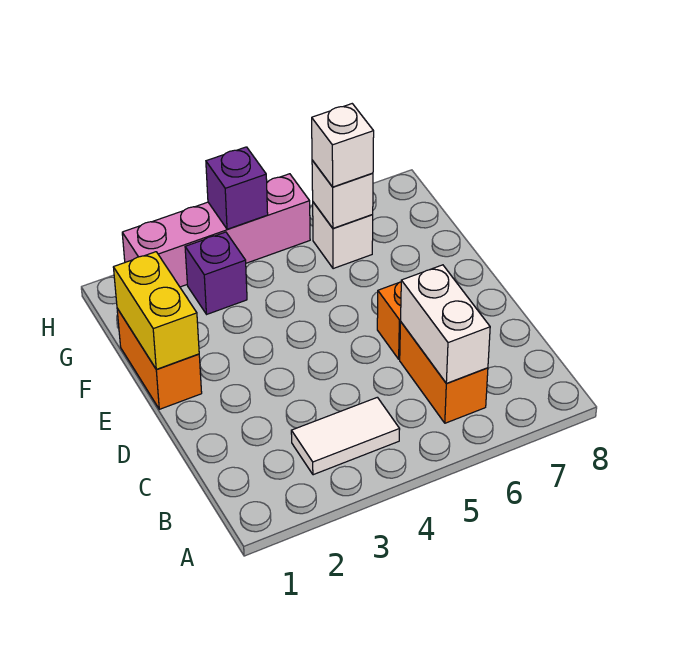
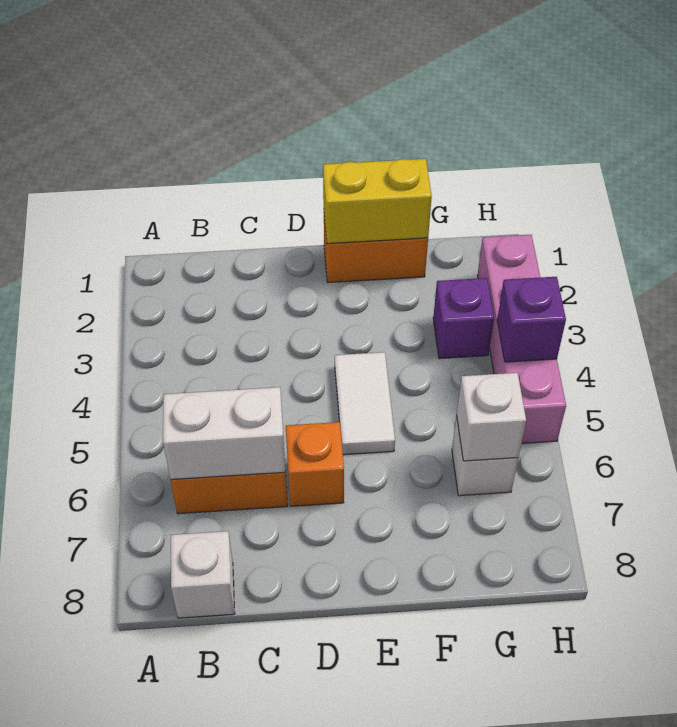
white tile B3:B4 level 1 -> white tile E4:E5 level 1
white brick G6 level 3 -> white brick B8 level 1

